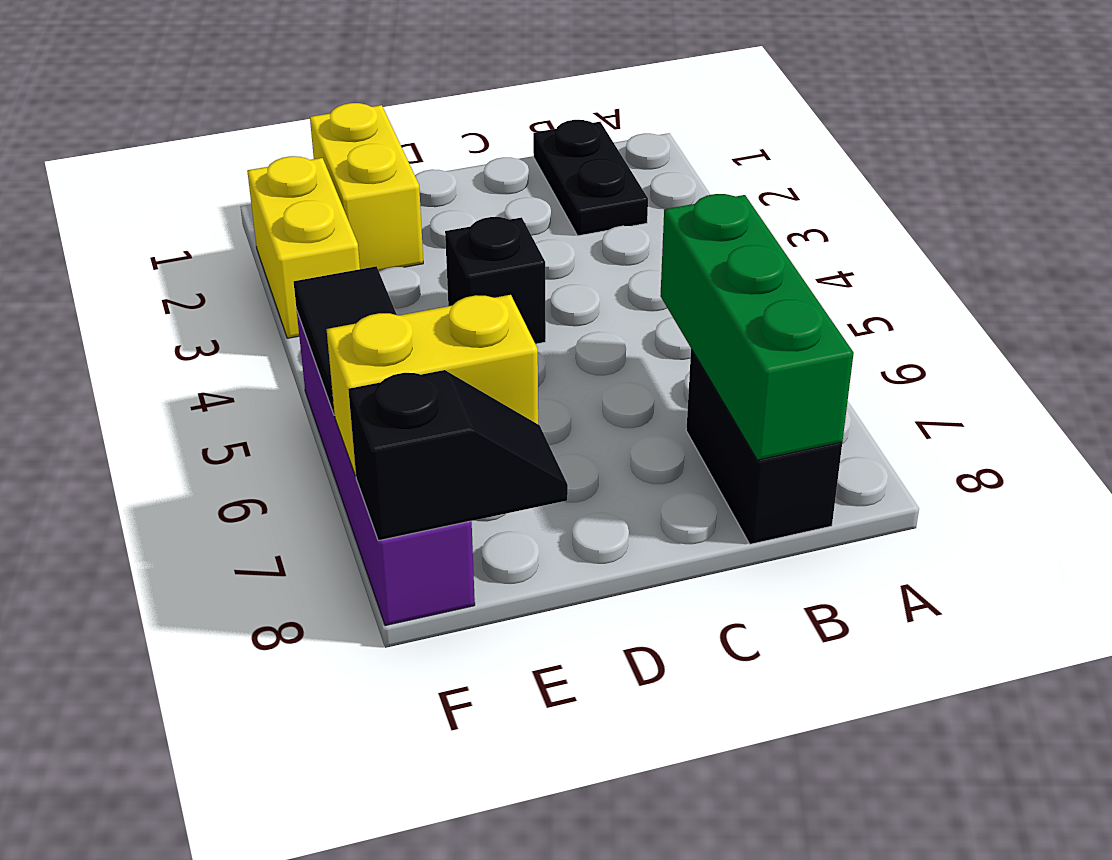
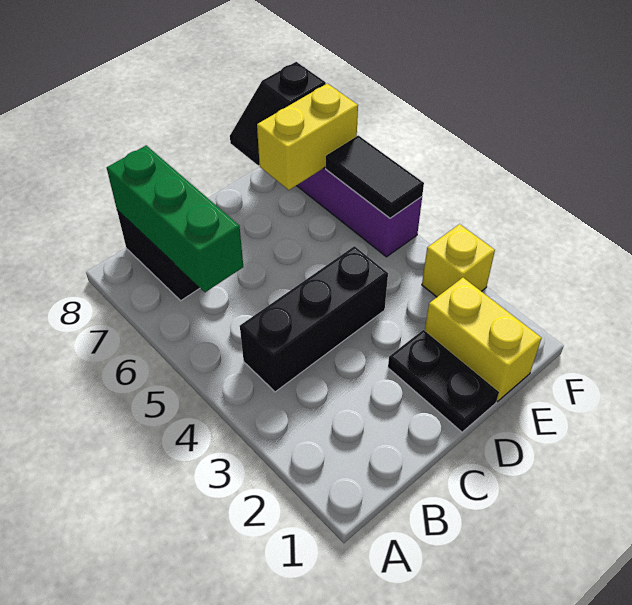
black plate B1:B2 level 1 -> black plate D1:D2 level 1
black brick D4 level 1 -> black brick B4:D4 level 1
yellow brick F2:F3 level 1 -> yellow brick F3 level 1

